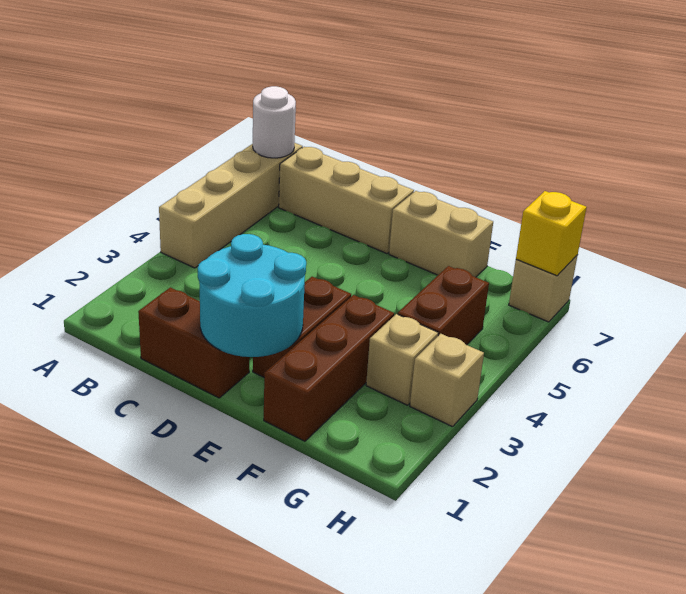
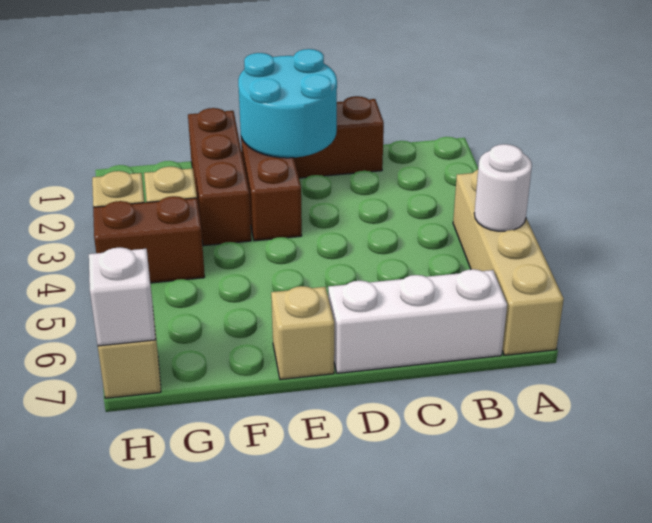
white round brick A7 level 2 -> white round brick A5 level 2
tan brick B7:D7 level 1 -> white brick B7:D7 level 1
tan brick E7:F7 level 1 -> tan brick E7 level 1
brown brick G4:G5 level 1 -> brown brick G4:H4 level 1
yellow brick H7 level 2 -> white brick H7 level 2

